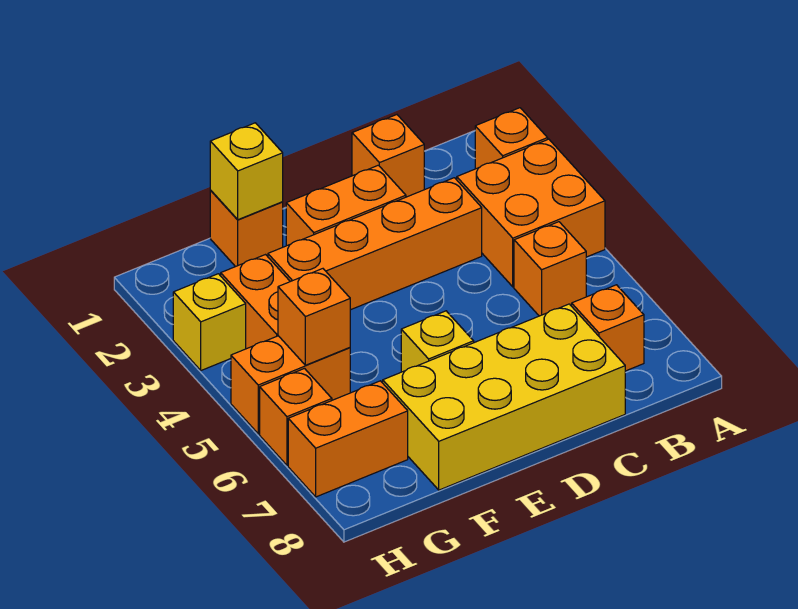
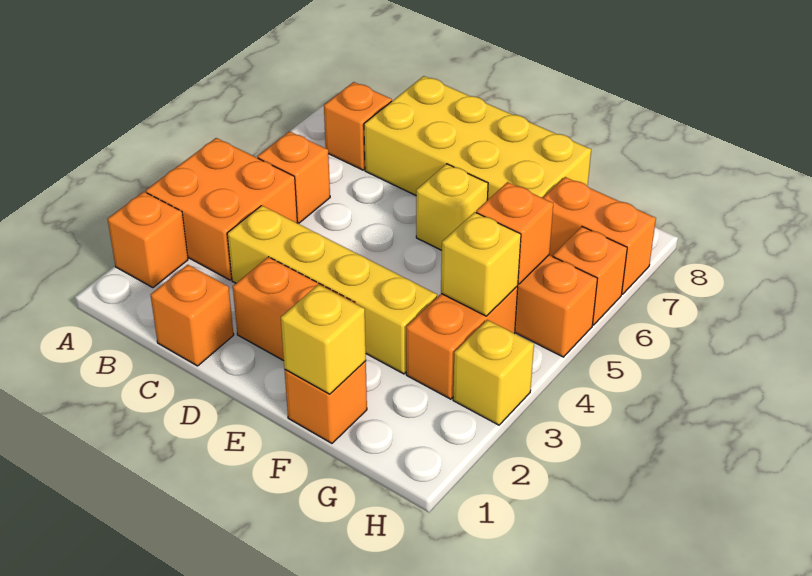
orange brick C3:F3 level 1 -> yellow brick C3:F3 level 1
none -> yellow brick G4 level 2

